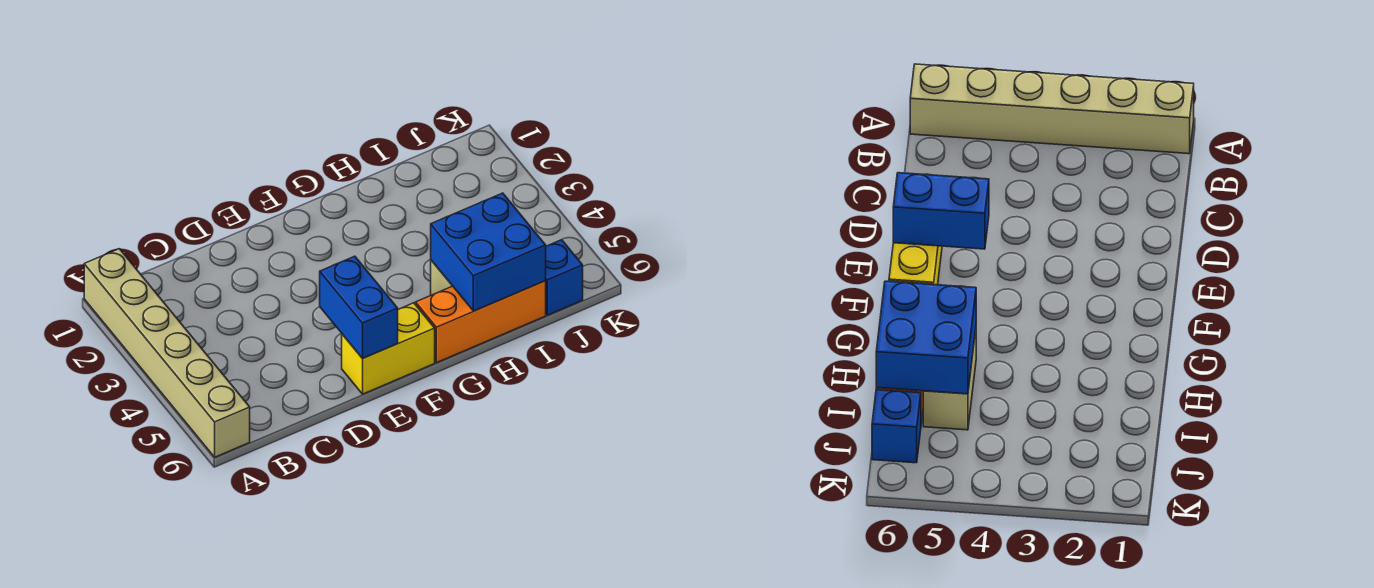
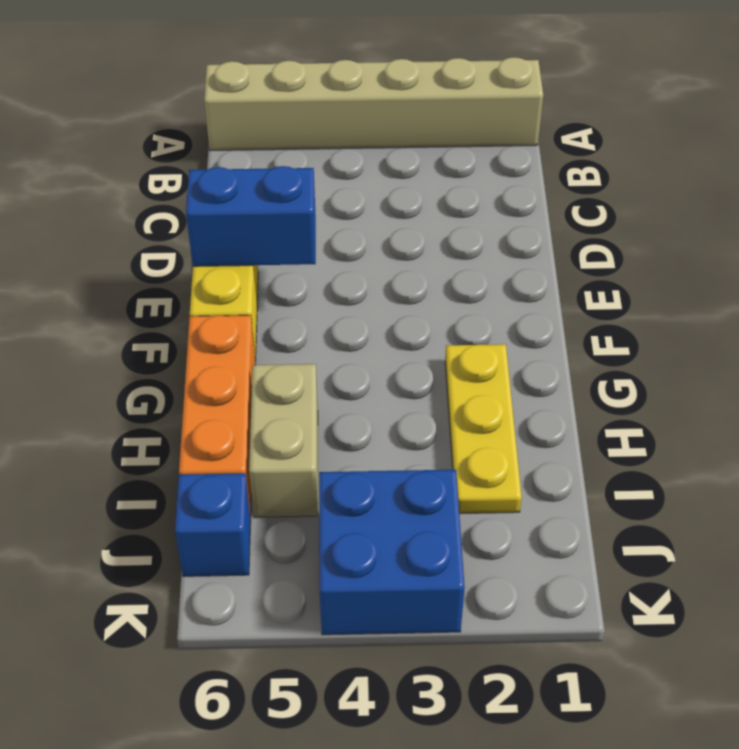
none -> yellow plate G2:I2 level 1
blue brick H5:I6 level 2 -> blue brick J3:K4 level 1

